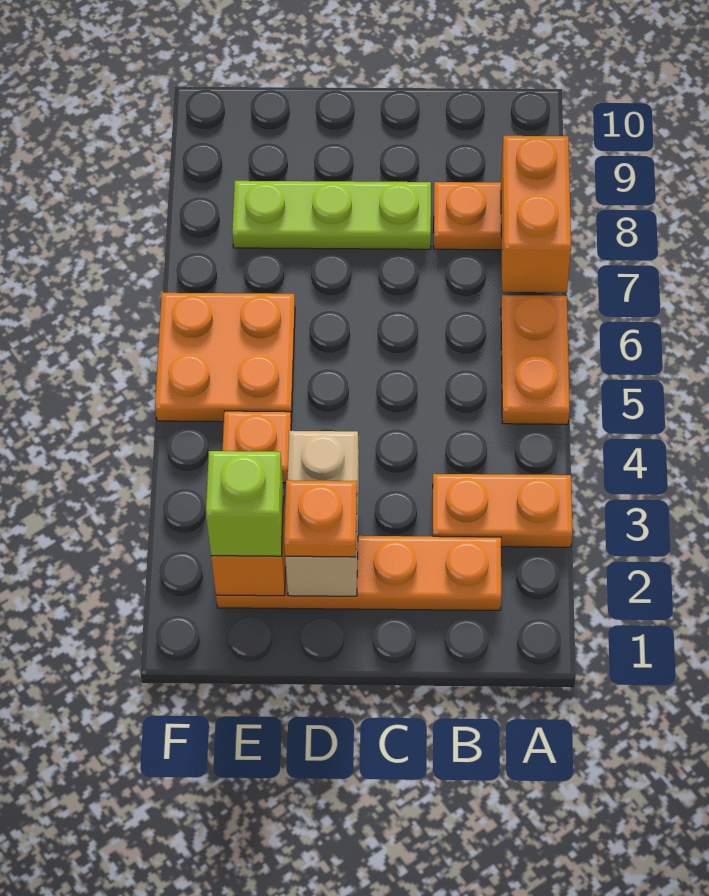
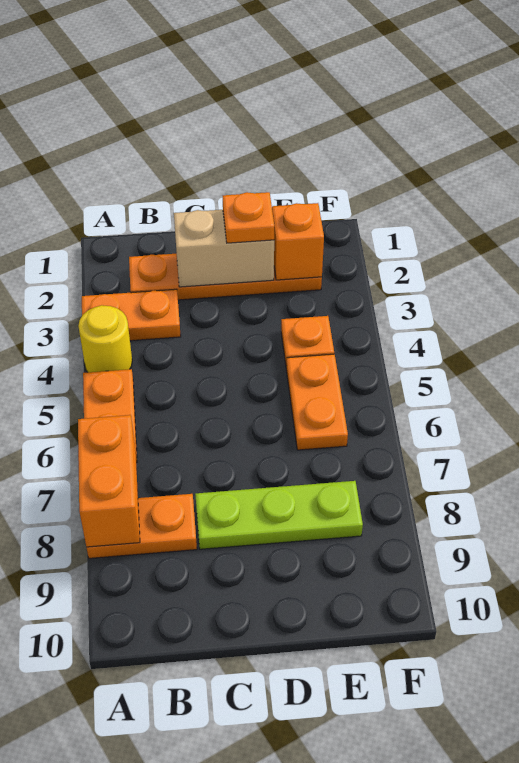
none -> yellow round brick A4 level 1
tan brick D2:D3 level 2 -> tan brick C2:D2 level 2
lime brick E2 level 3 -> none
orange plate E5:F6 level 1 -> orange plate E5:E6 level 1

